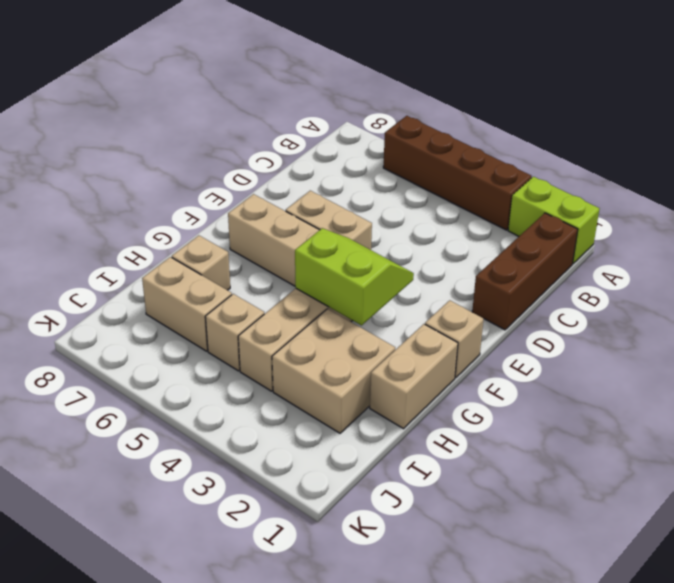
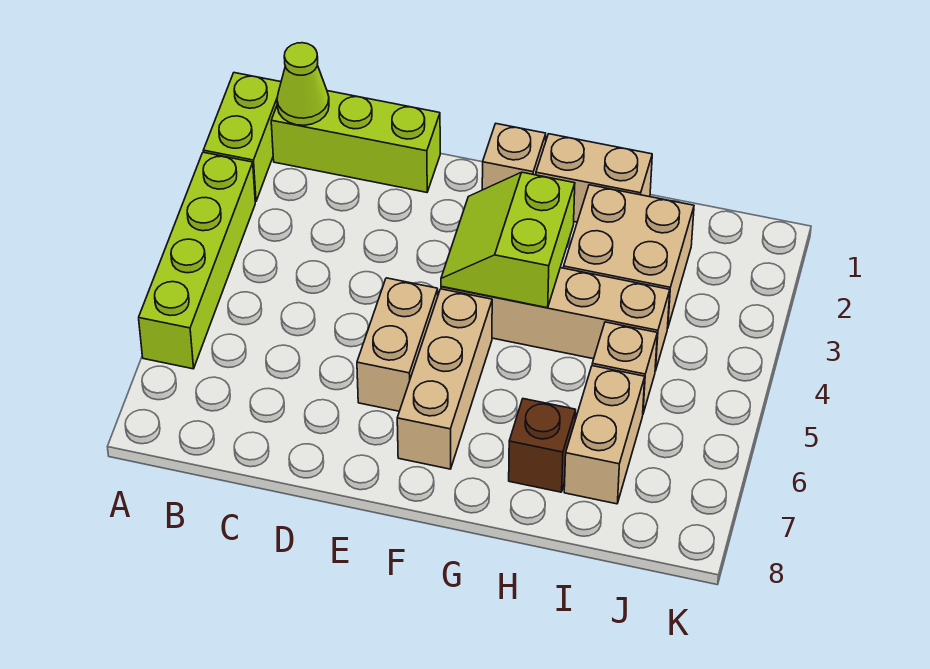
brown brick A3:A6 level 1 -> lime brick A3:A6 level 1
brown brick B1:D1 level 1 -> lime brick B1:D1 level 1
none -> lime cone B1 level 2
tan brick H7 level 1 -> brown brick H7 level 1

